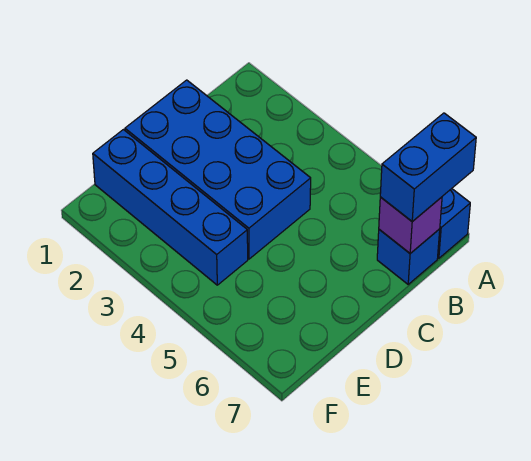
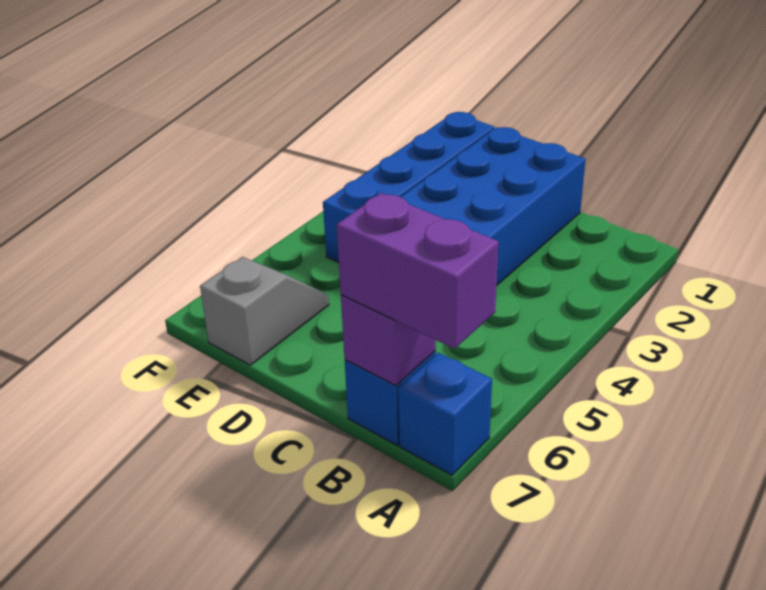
blue brick A7:B7 level 3 -> purple brick A7:B7 level 3
none -> grey slope E6:E7 level 1 top 7

